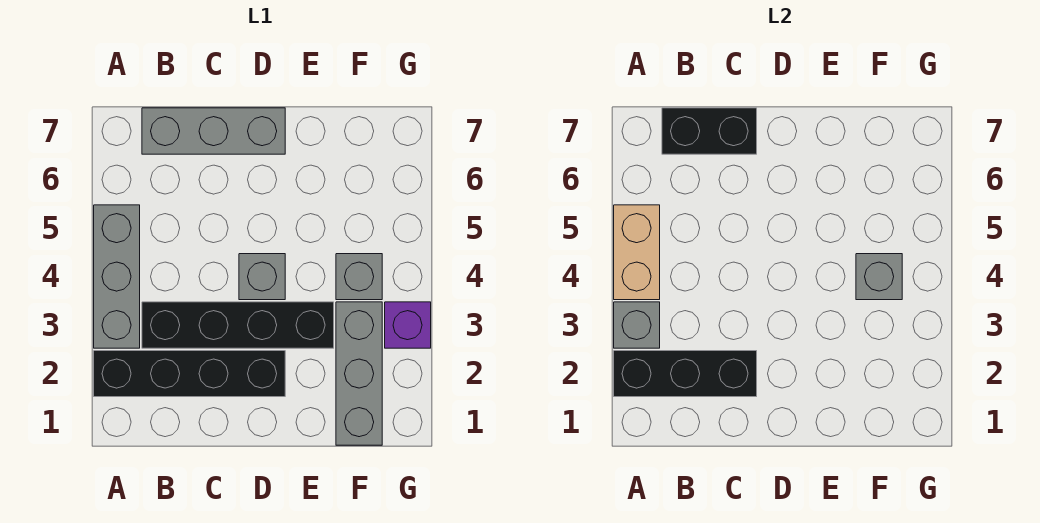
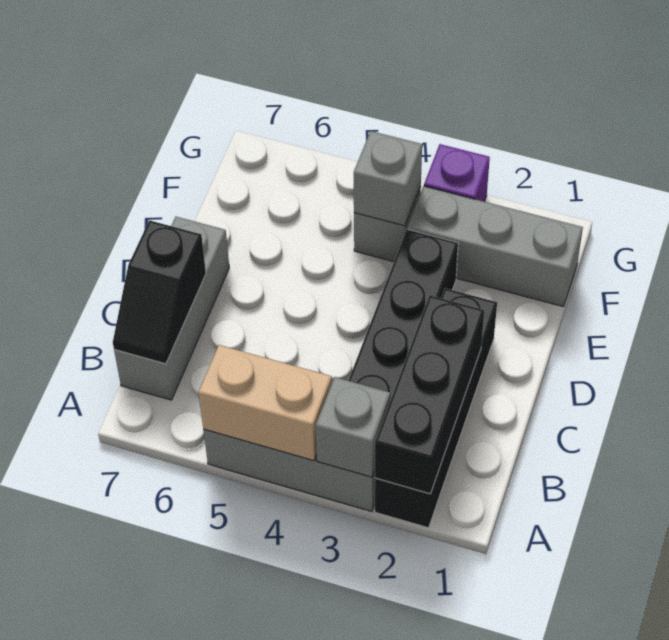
black brick B7:C7 level 2 -> black slope B7:C7 level 2 top C
grey brick D4 level 1 -> none

